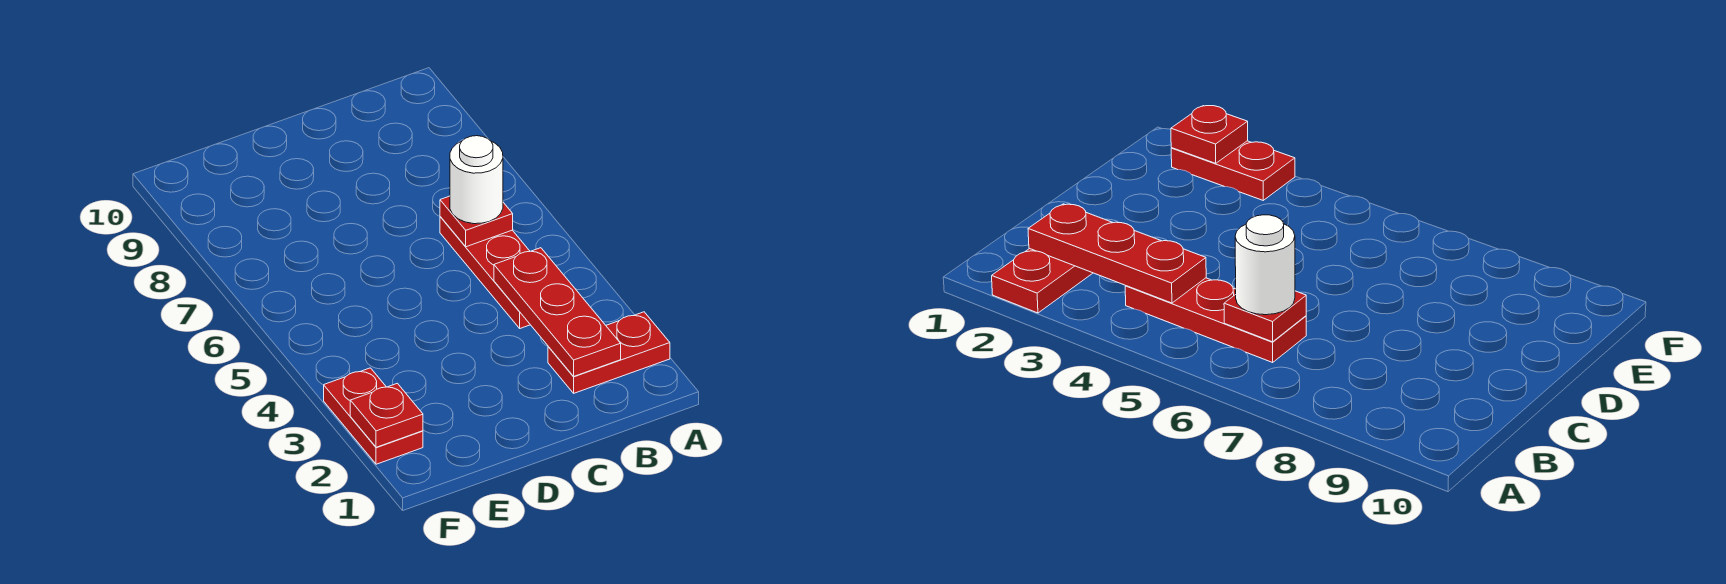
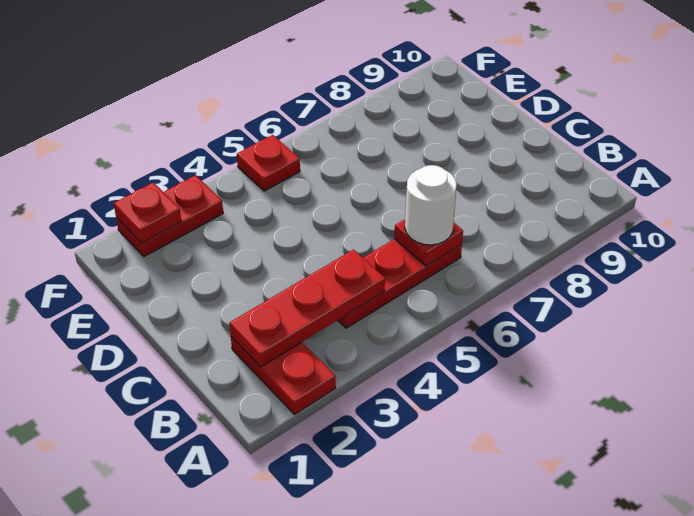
none -> red plate F5 level 1

